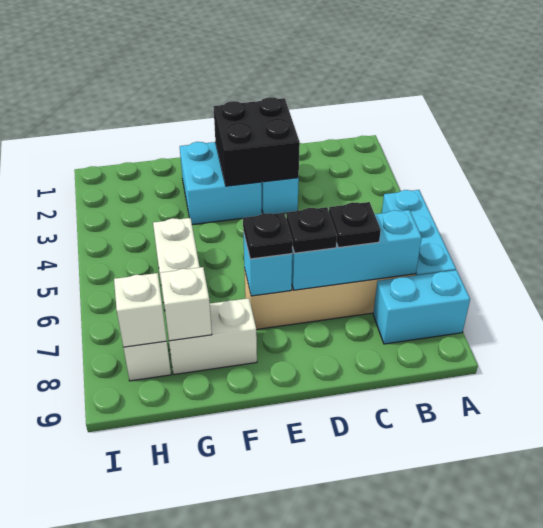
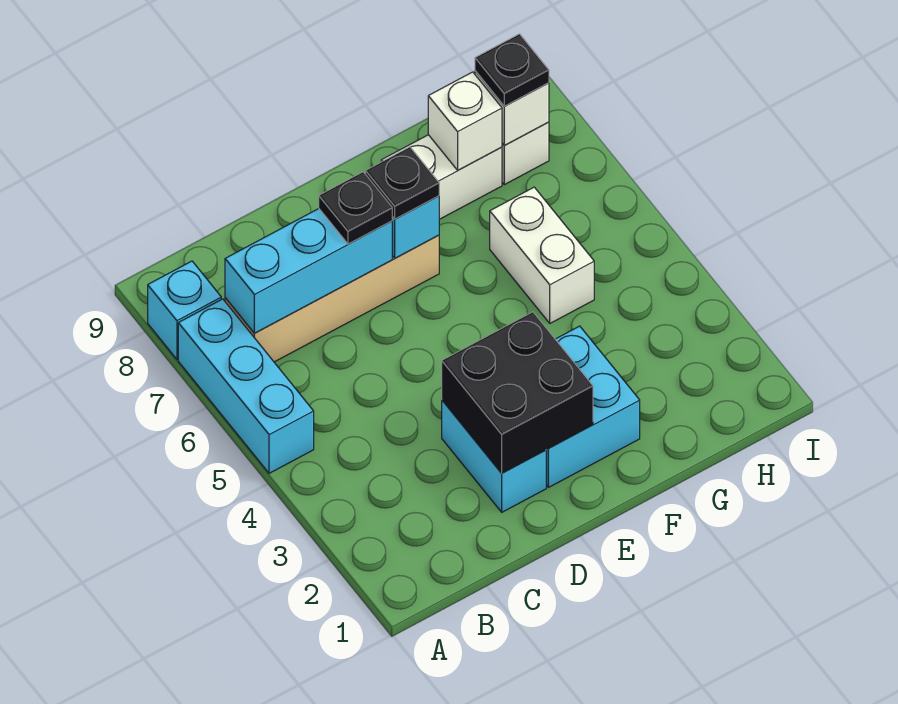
cyan brick A8:B8 level 1 -> cyan brick A8 level 1
black plate C7 level 3 -> black plate H8 level 3

